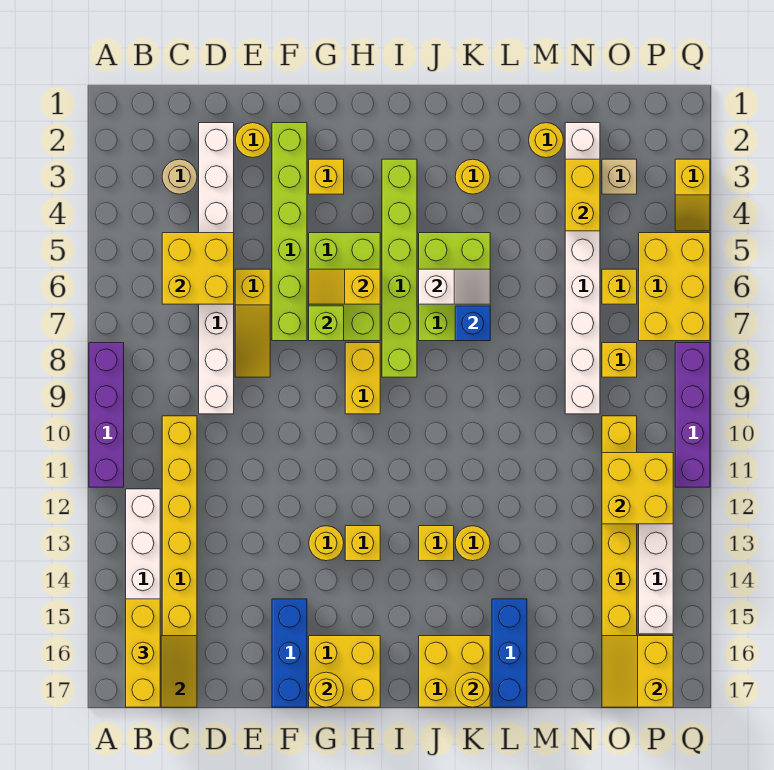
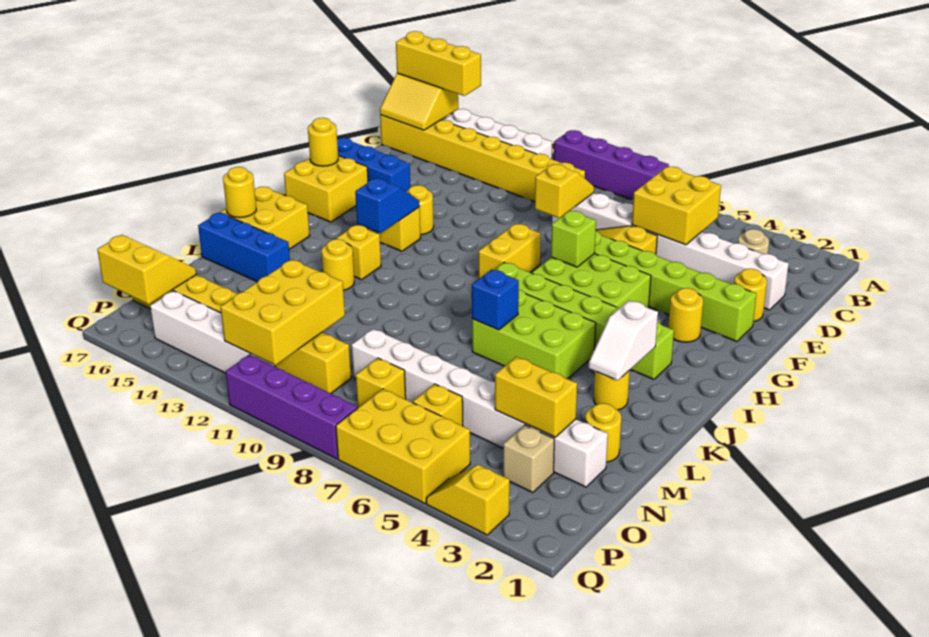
yellow brick G3 level 1 -> yellow round brick G3 level 1
yellow slope G6:H6 level 2 top H -> yellow slope D9:E9 level 2 top E
yellow brick H8:H9 level 1 -> yellow brick G9:H9 level 1
none -> blue slope H13:I13 level 2 top I
white slope J6:K6 level 2 top J -> white slope J3:K3 level 2 top J
yellow brick O11:P12 level 2 -> yellow brick N11:P12 level 2

